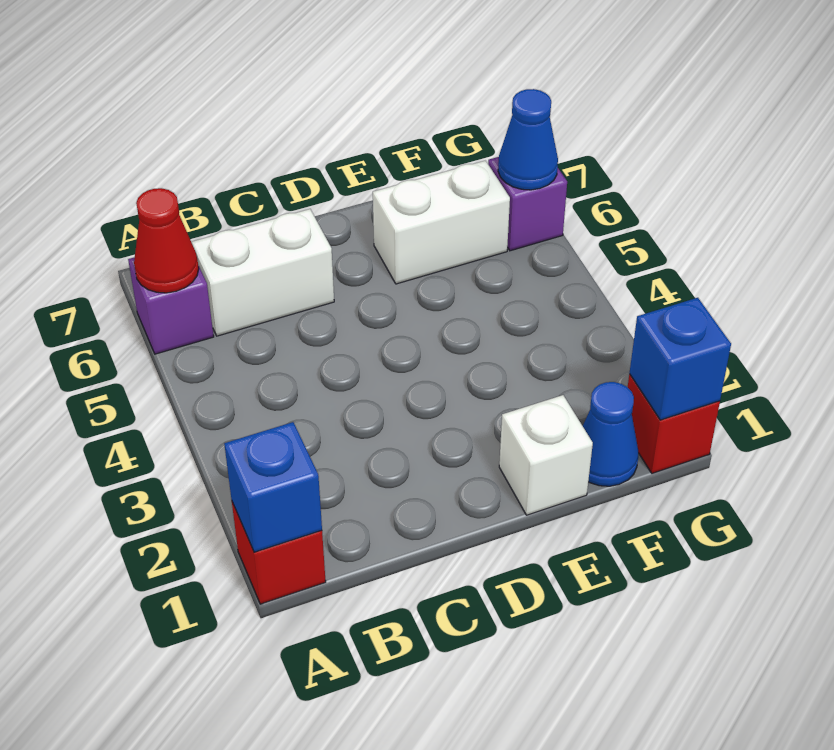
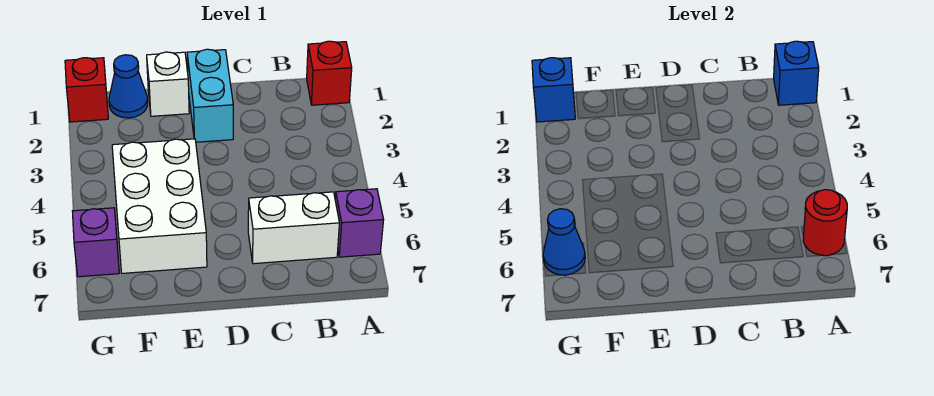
red cone A6 level 2 -> red round brick A6 level 2
none -> cyan brick D1:D2 level 1
white brick E6:F6 level 1 -> white brick E4:F6 level 1

